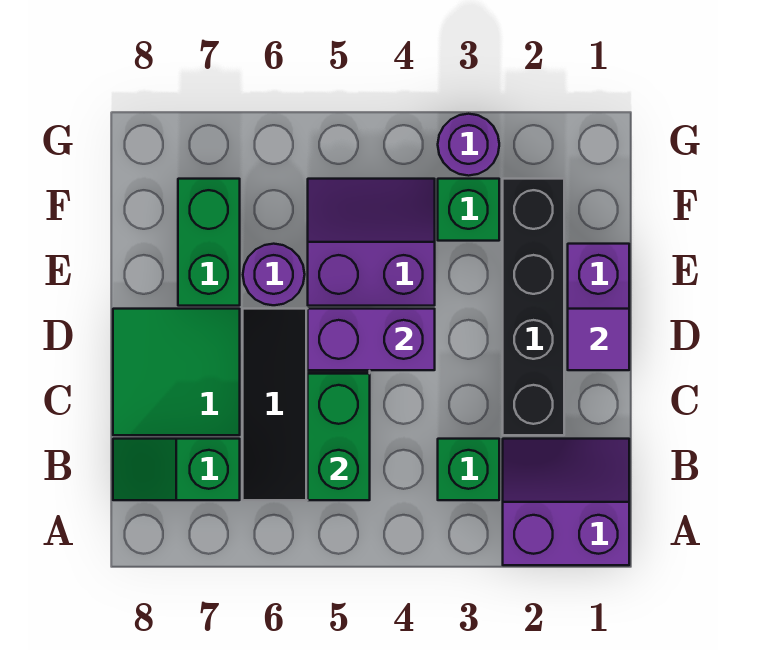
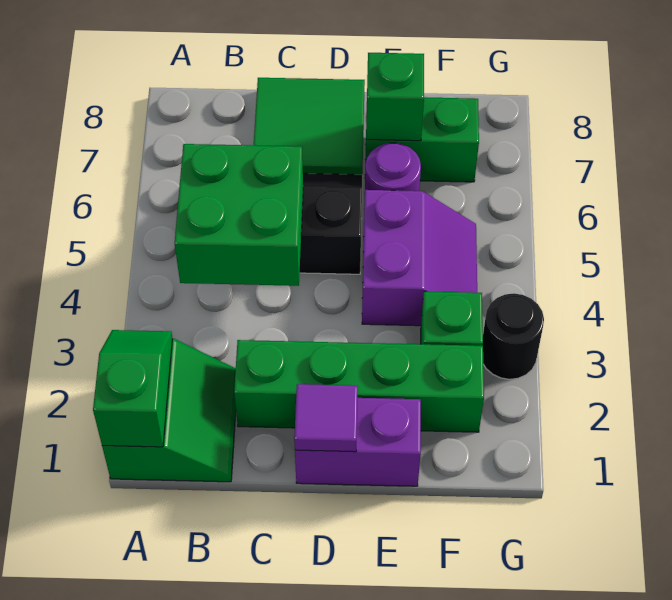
purple slope A1:B2 level 1 top A -> green slope A1:B2 level 1 top A
green brick B3 level 1 -> green brick E7 level 2
green brick B5:C5 level 2 -> green brick B4:C5 level 2
green slope B7:B8 level 1 top 7 -> green slope A1:A2 level 2 top 1
black brick C2:F2 level 1 -> green brick C2:F2 level 1
purple brick D4:D5 level 2 -> none
purple round brick G3 level 1 -> black round brick G3 level 1

